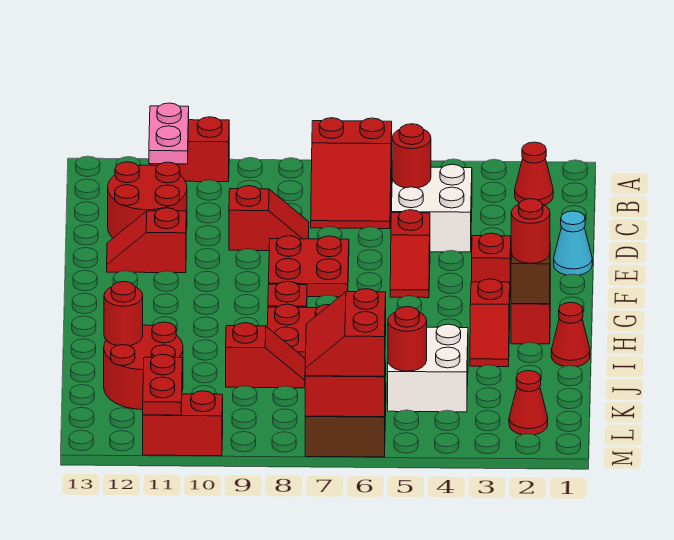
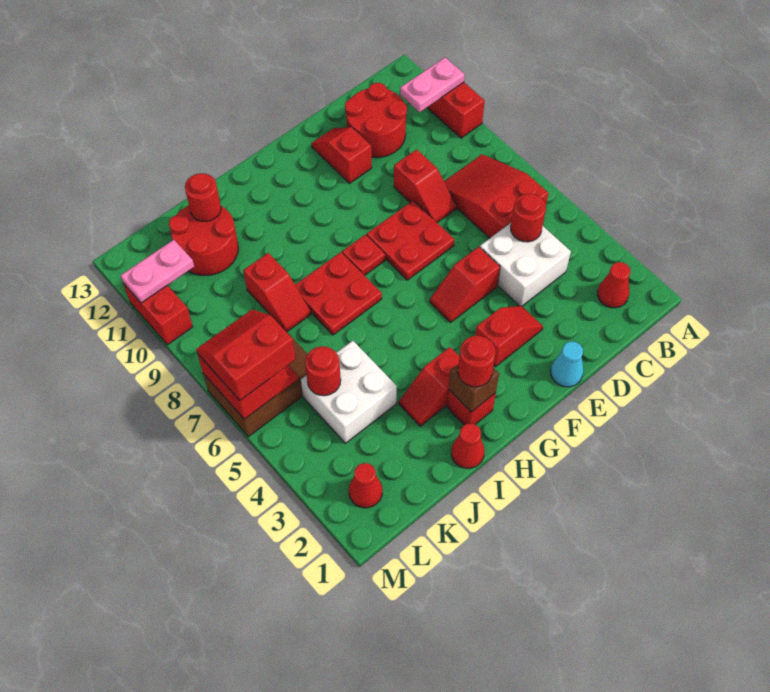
red slope A6:C7 level 1 top A -> red slope B6:C8 level 1 top 6
red plate L11:M11 level 2 -> pink plate L11:M11 level 2

